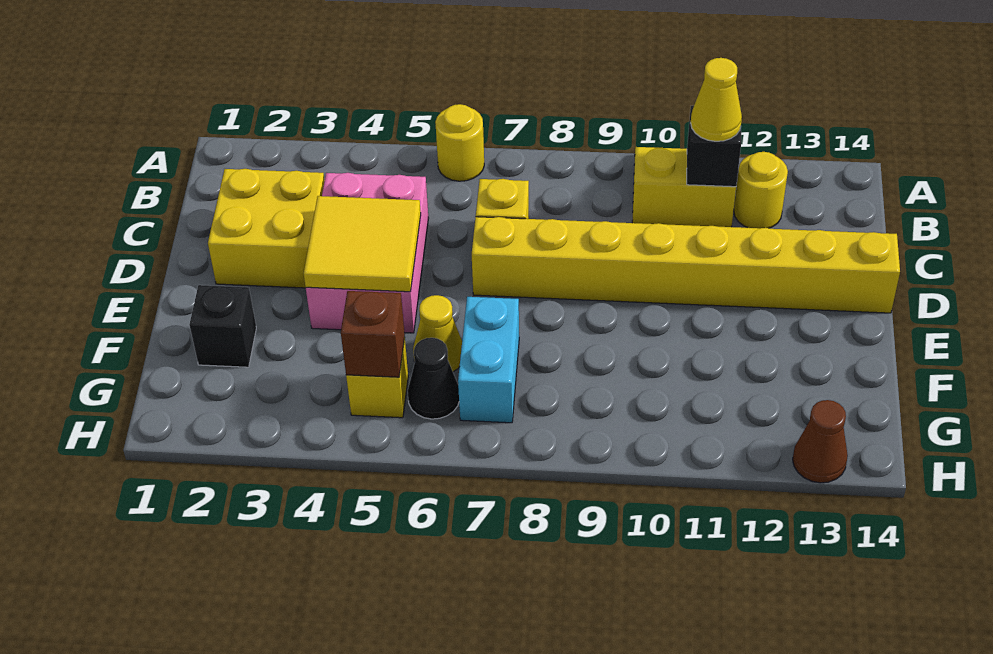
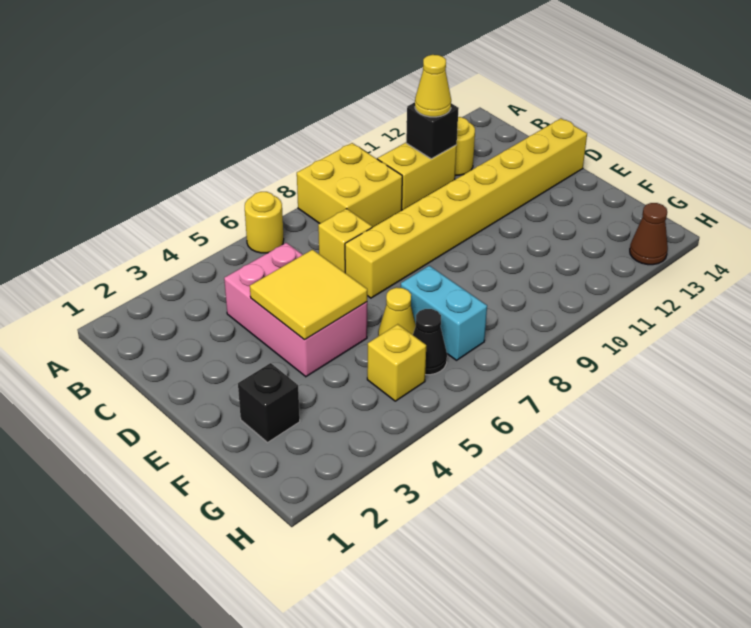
yellow brick C2:D3 level 1 -> yellow brick A8:B9 level 1
brown brick G5 level 2 -> none

